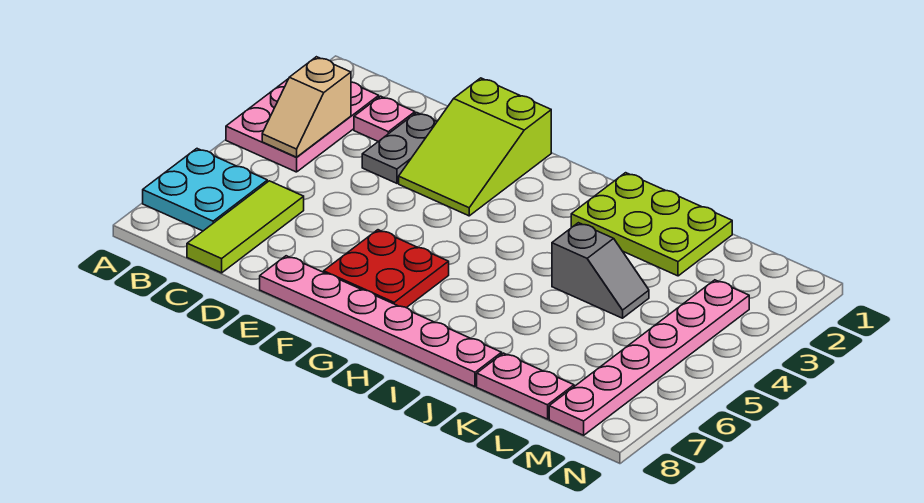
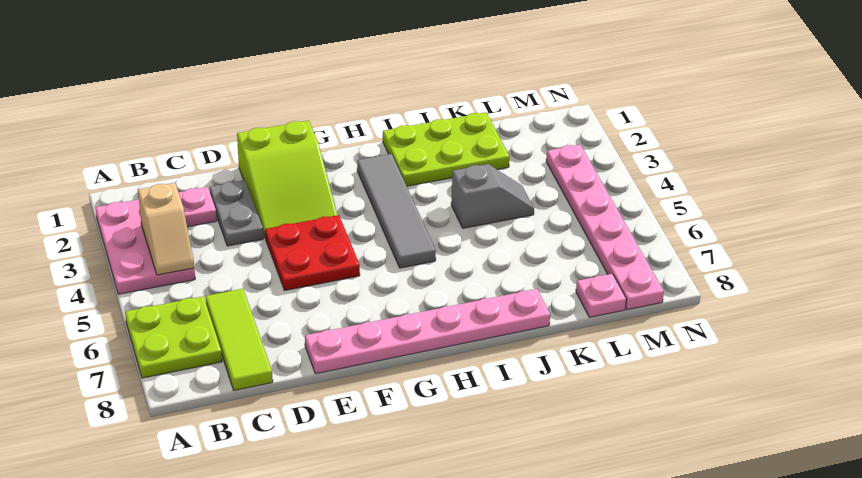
cyan plate A6:B7 level 1 -> lime plate A6:B7 level 1
red plate F6:G7 level 1 -> red plate E4:F5 level 1
none -> grey tile H2:H5 level 1
pink plate K8:L8 level 1 -> pink plate L8 level 1

